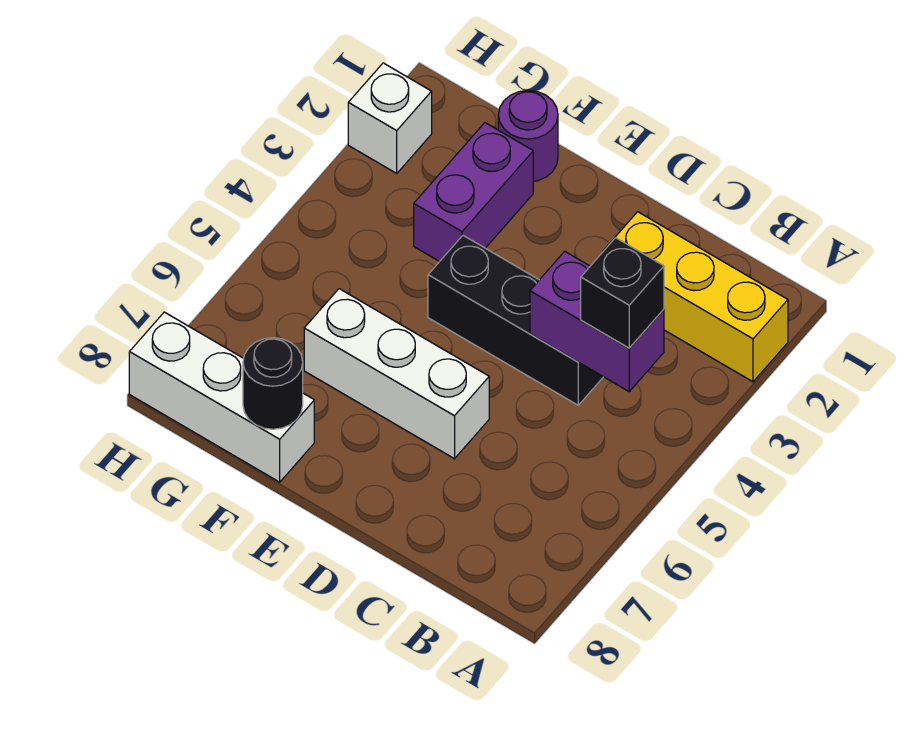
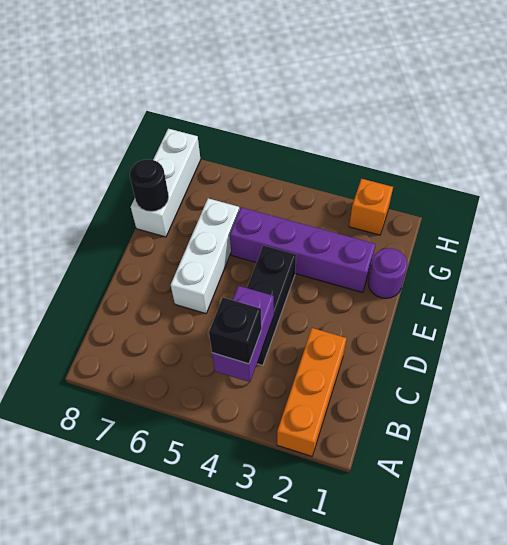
yellow brick A2:C2 level 1 -> orange brick A2:C2 level 1
purple brick F2:F3 level 1 -> purple brick F2:F5 level 1
white brick H2 level 1 -> orange brick H2 level 1

